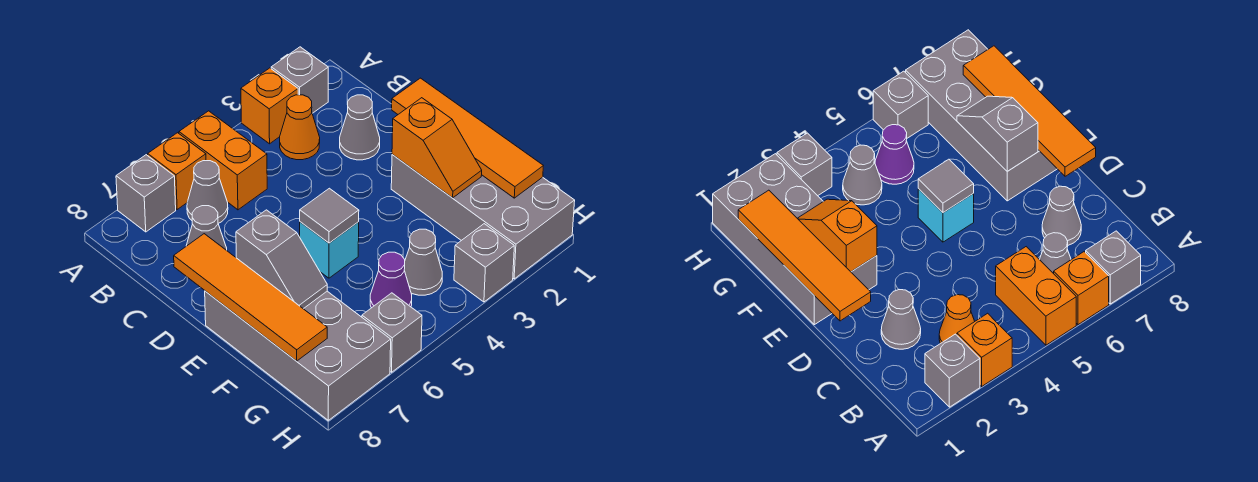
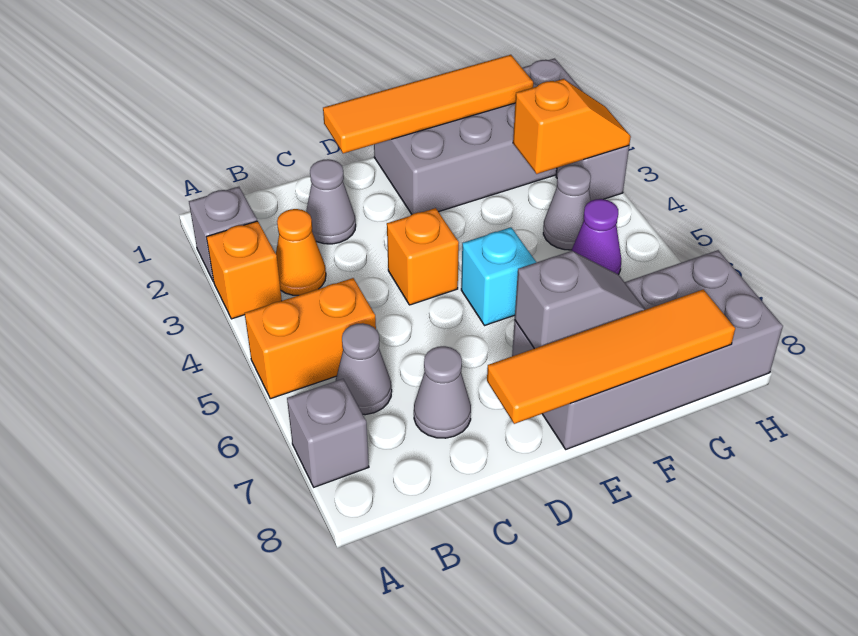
orange brick A6 level 1 -> orange brick D4 level 1
orange slope E2:F2 level 2 top E -> orange slope G3:H3 level 2 top G
grey tile E5 level 2 -> none
grey brick H6 level 1 -> none

